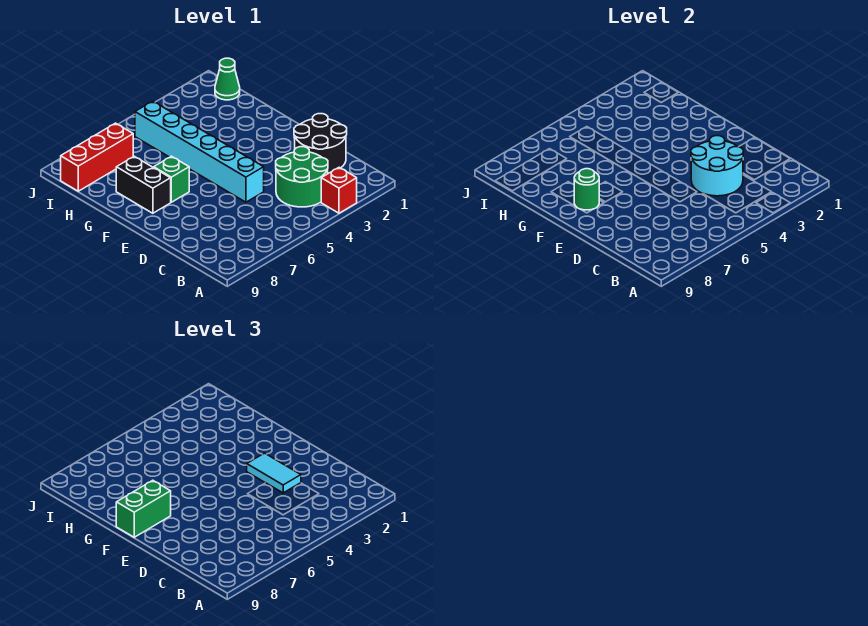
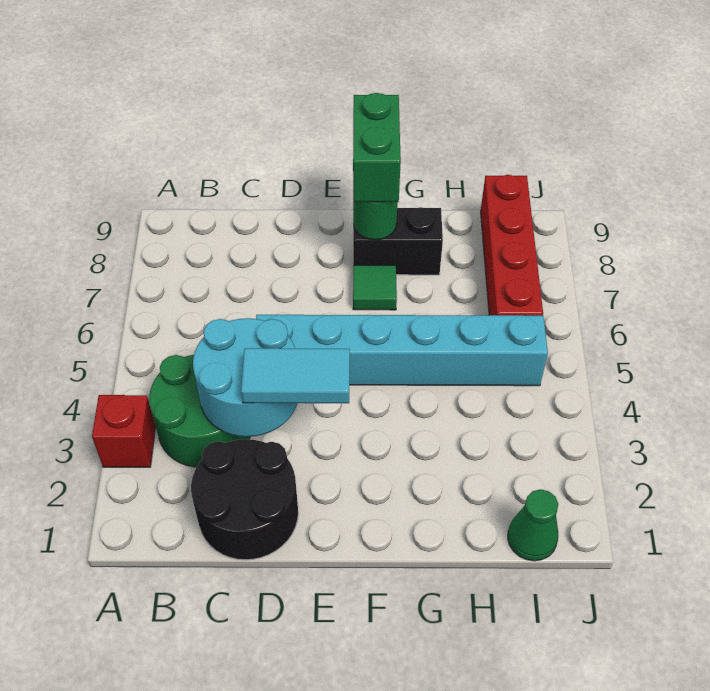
green brick F7 level 1 -> green tile F7 level 1
red brick I7:I9 level 1 -> red brick I6:I9 level 1

